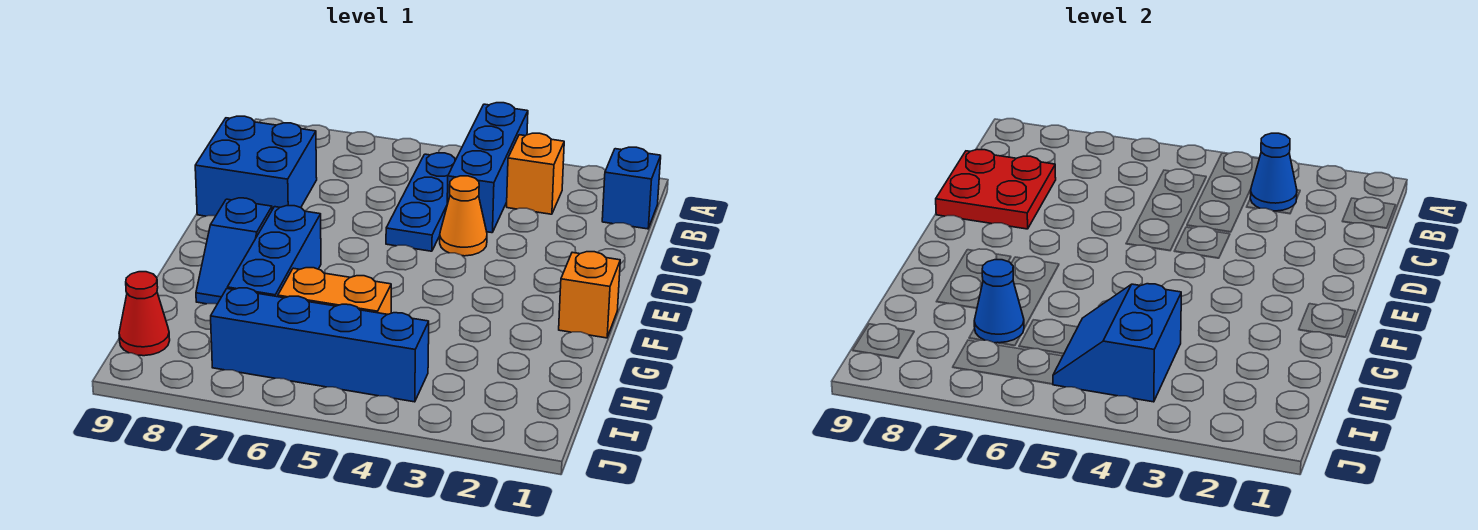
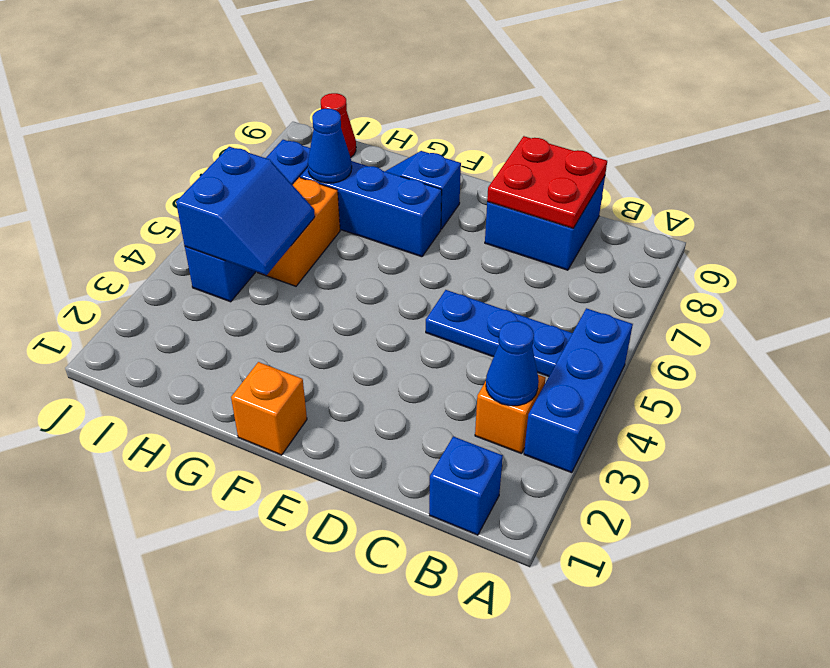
blue brick A4:C4 level 1 -> blue brick A3:A5 level 1
orange cone D4 level 1 -> none
blue slope H4:I5 level 2 top 4 -> blue slope H4:I5 level 2 top I

